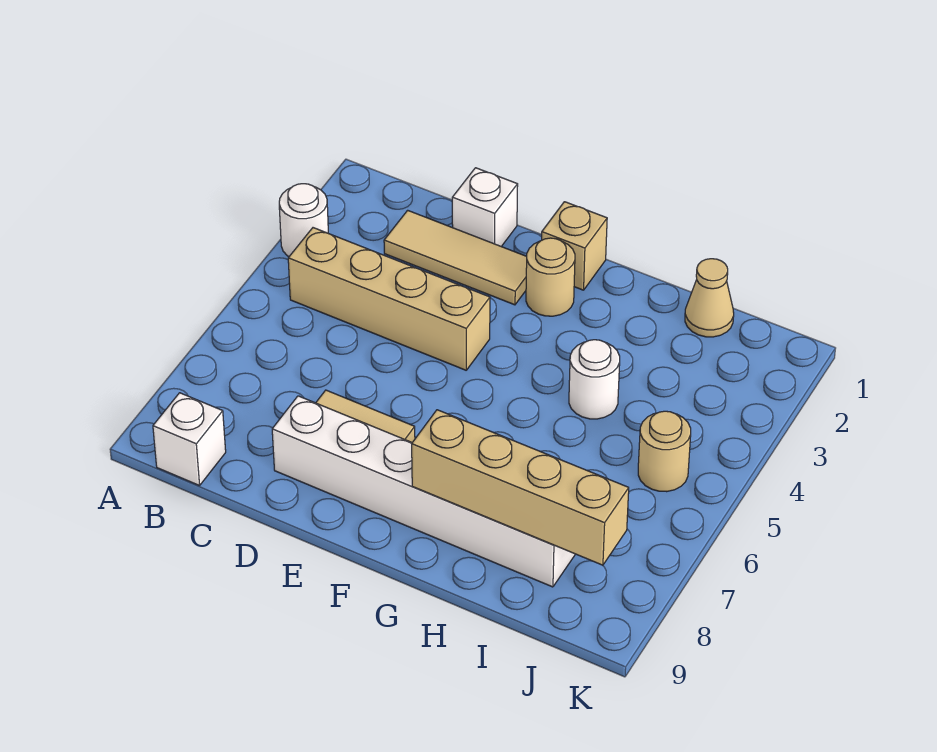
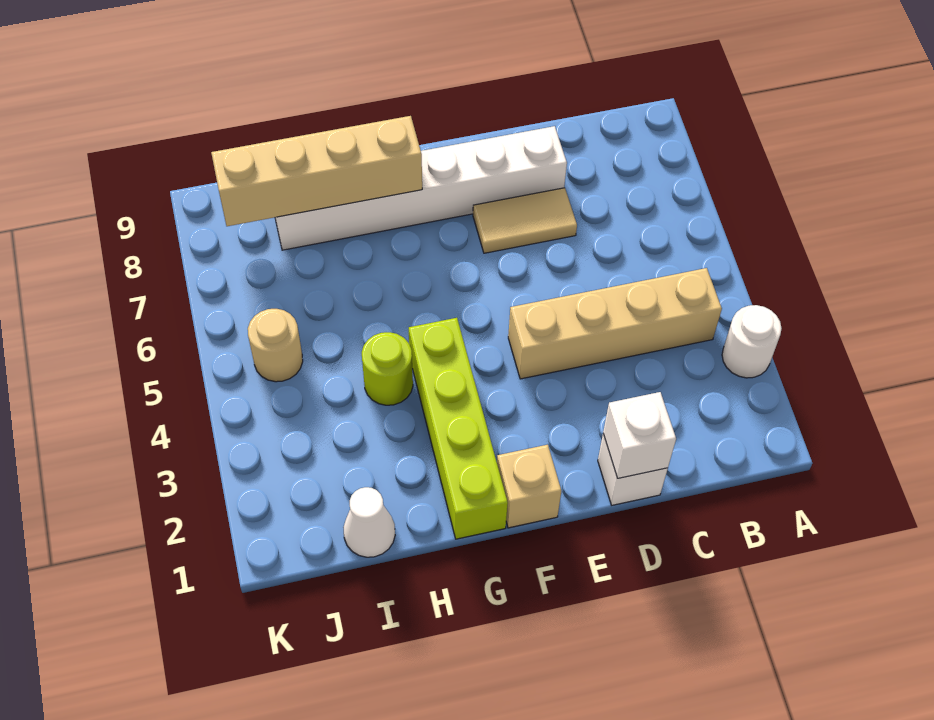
white brick B9 level 1 -> white brick D1 level 2
tan tile C2:E2 level 1 -> none
tan round brick F2 level 1 -> none
none -> lime brick G1:G4 level 1
white round brick H4 level 1 -> lime round brick H4 level 1
tan cone I1 level 1 -> white cone I1 level 1

